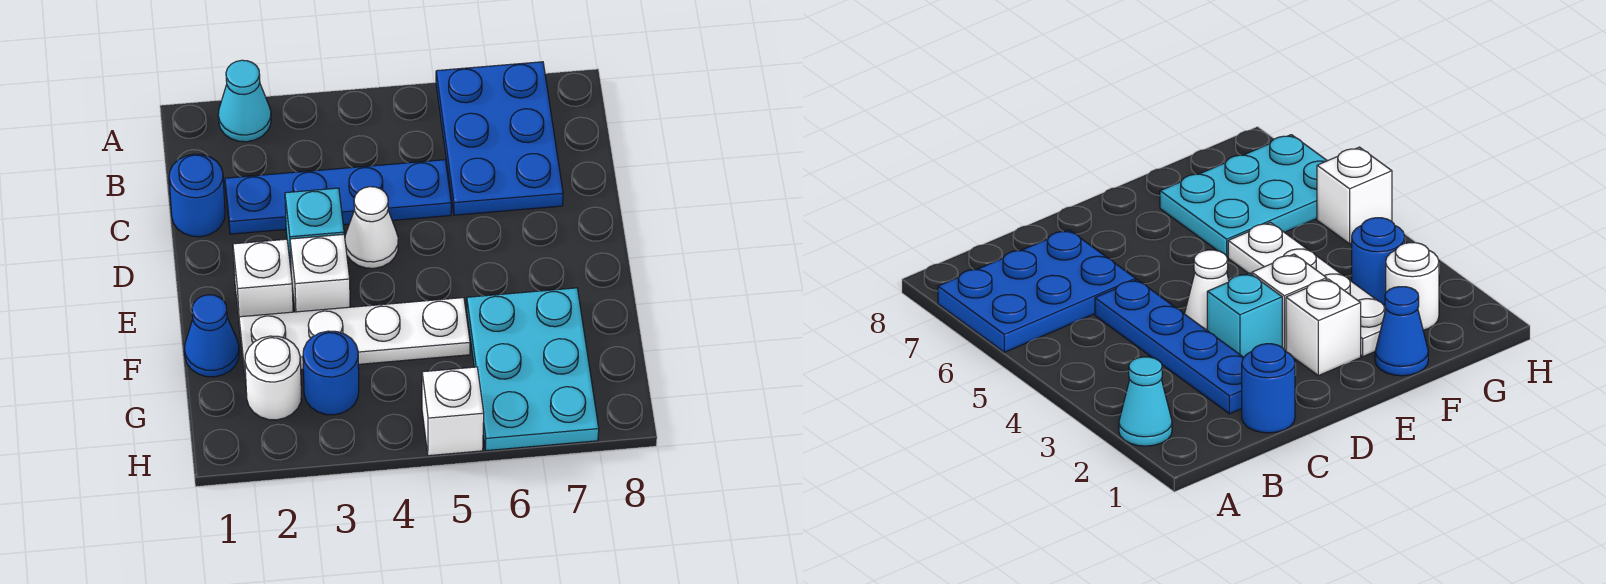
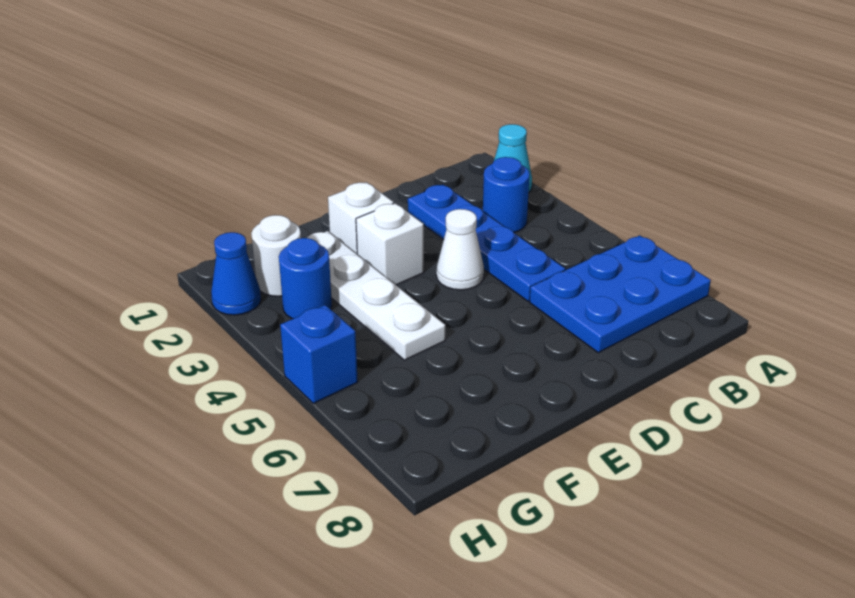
blue round brick C1 level 1 -> blue round brick B3 level 1
cyan brick D3 level 1 -> none
blue cone F1 level 1 -> blue cone H2 level 1
cyan plate F6:H7 level 1 -> none
white brick H5 level 1 -> blue brick H5 level 1

